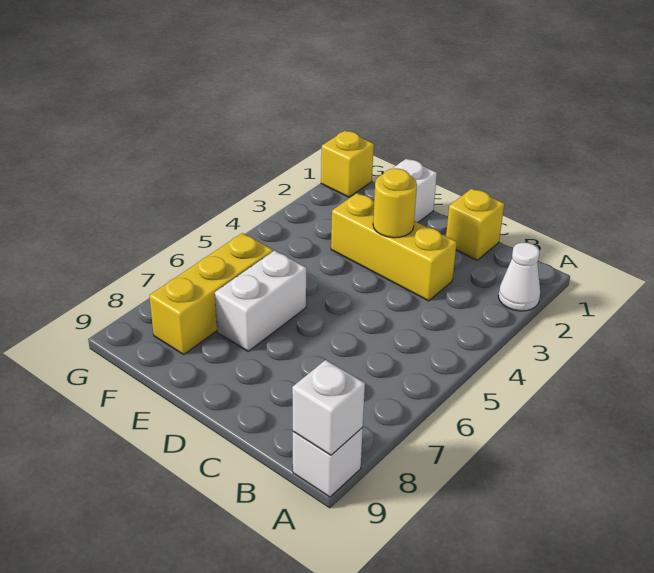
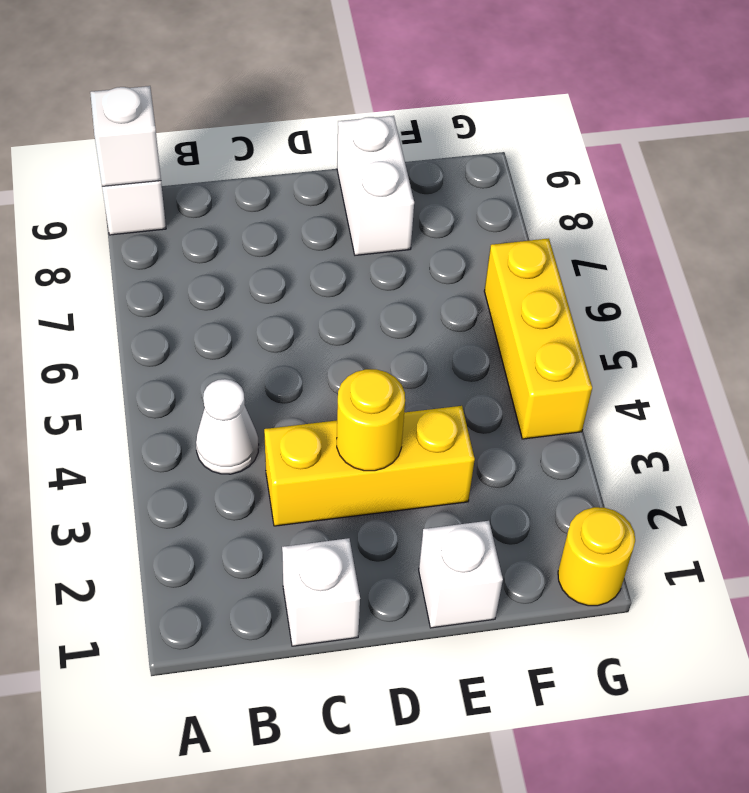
white cone A2 level 1 -> white cone B4 level 1
yellow brick C1 level 1 -> white brick C1 level 1
white brick E6:E7 level 1 -> white brick E8:E9 level 1
yellow brick F6:F8 level 1 -> yellow brick G4:G6 level 1
yellow brick G1 level 1 -> yellow round brick G1 level 1

